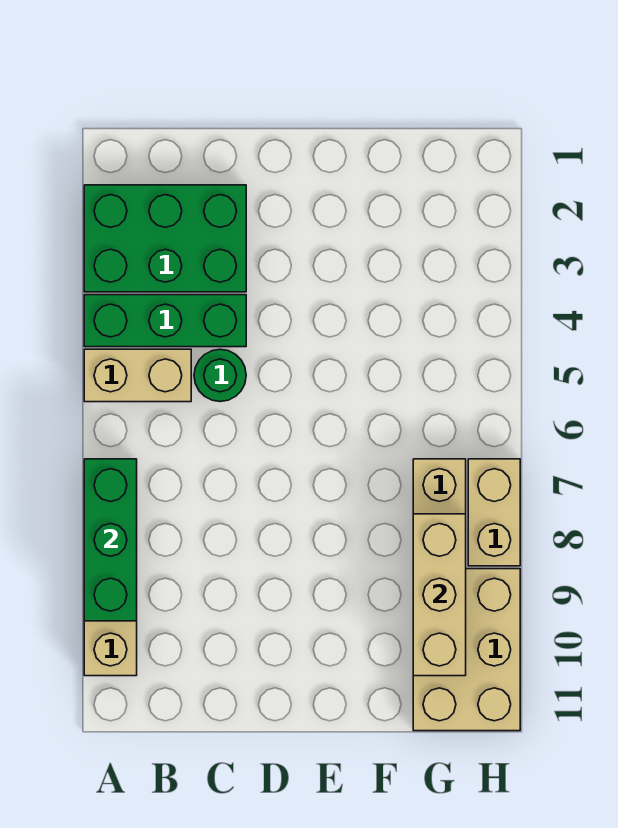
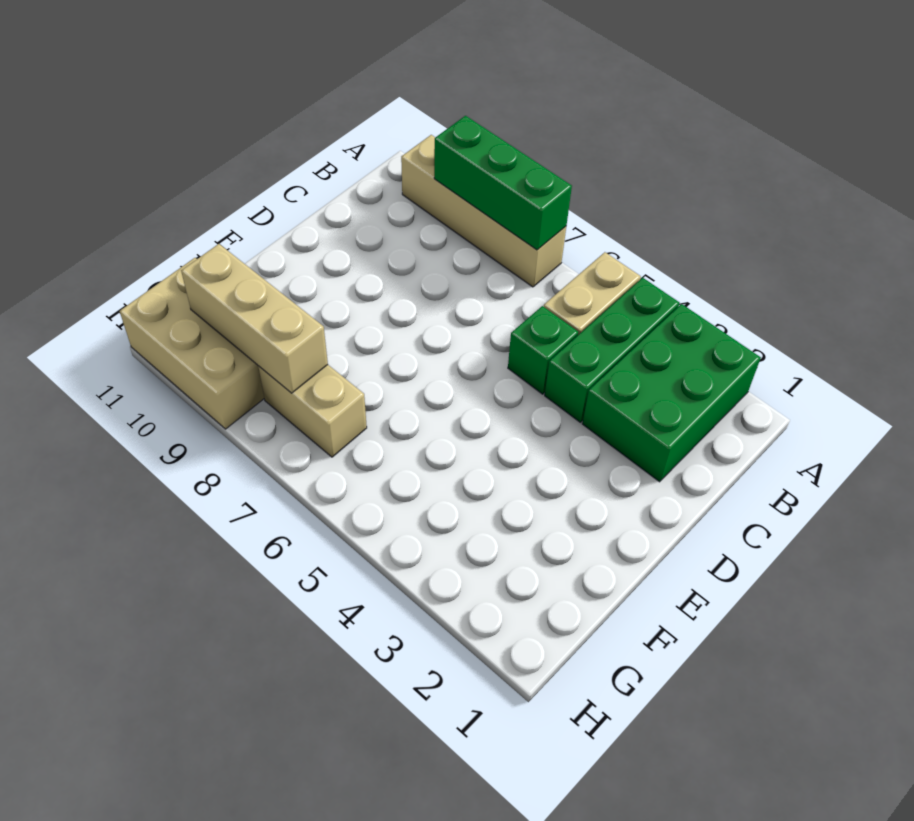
green round brick C5 level 1 -> green brick C5 level 1
tan brick H7:H8 level 1 -> none

